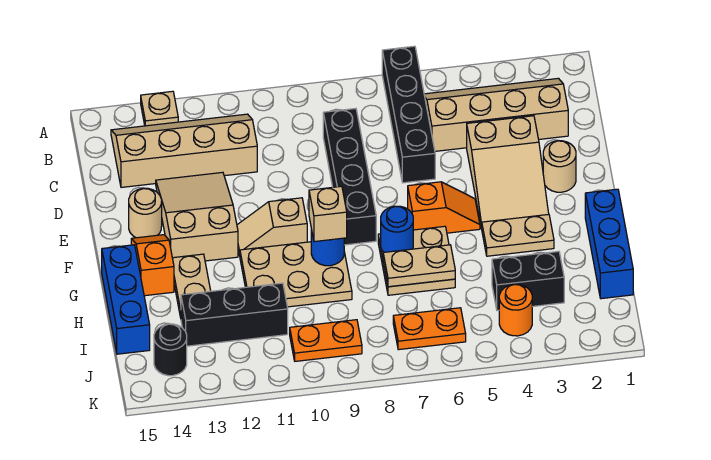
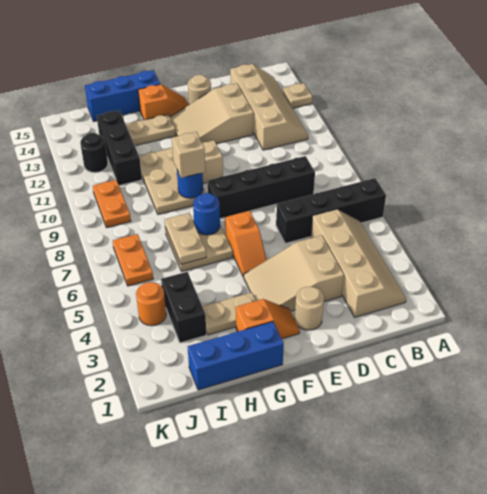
tan slope D12:F13 level 1 top F -> tan slope D12:F13 level 1 top D
none -> orange slope F2:G2 level 1 top G
tan plate G3:G4 level 1 -> tan plate G3:H3 level 1
black round brick J14 level 1 -> black round brick J12 level 1

